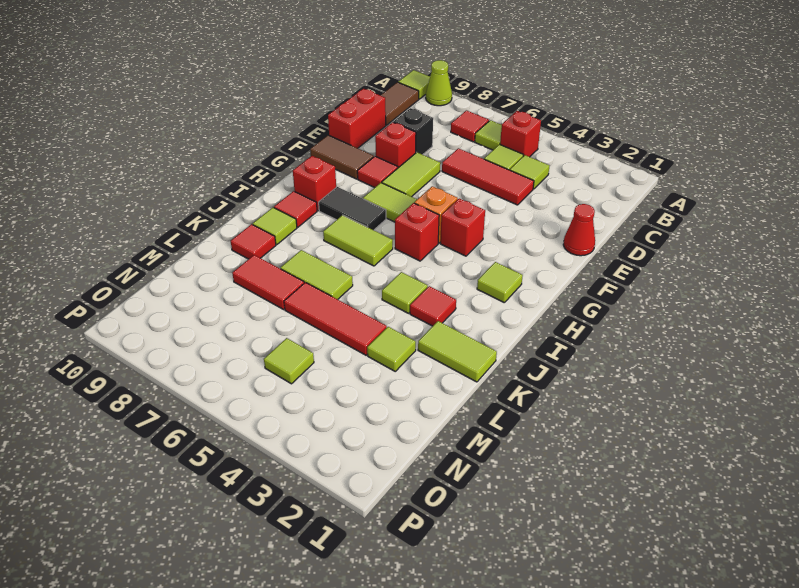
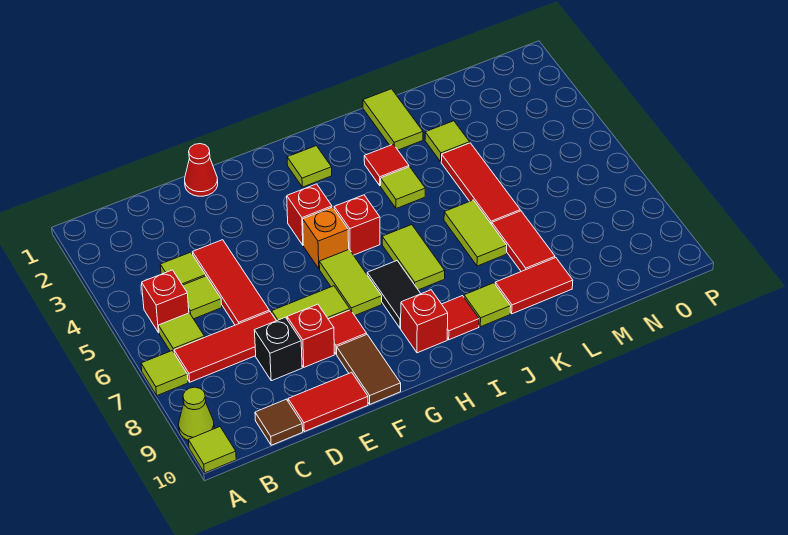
red tile B7 level 1 -> red tile B7:D7 level 1
brown tile B10:C10 level 1 -> brown tile C10 level 1
red brick D10:E10 level 1 -> red tile D10:E10 level 1
red tile K9 level 1 -> red tile K9:L9 level 1
lime tile N5 level 1 -> lime tile A7 level 1

